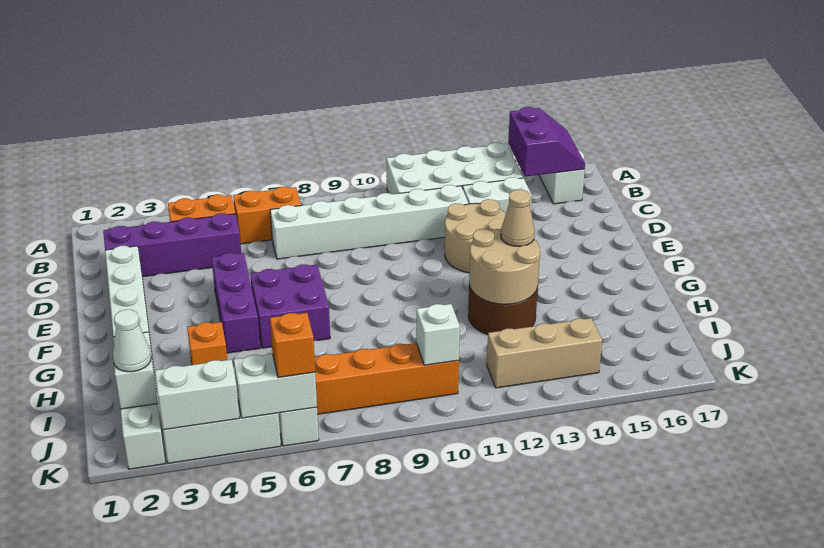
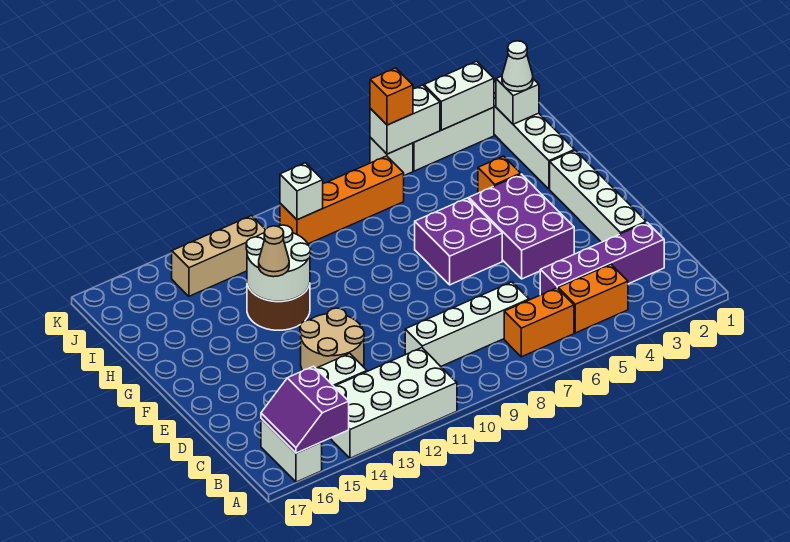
white brick C7:C12 level 1 -> white brick C7:C10 level 1
purple brick E5:G5 level 1 -> purple brick E4:G5 level 1
tan round brick G12:H13 level 2 -> white round brick G12:H13 level 2

